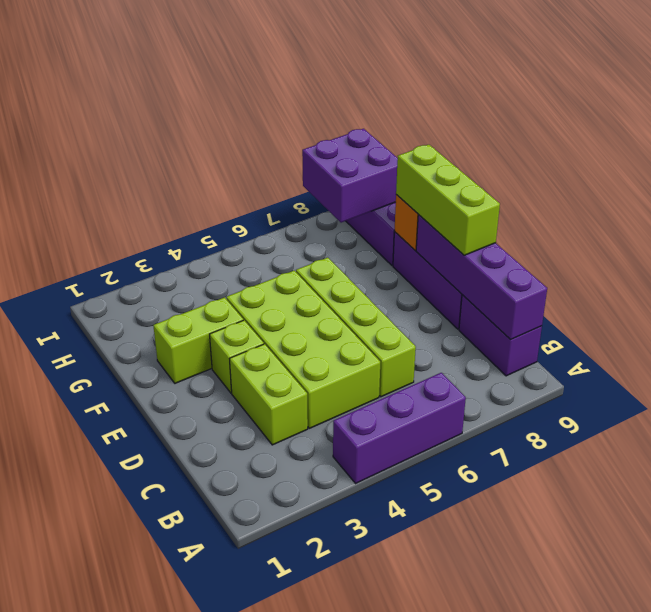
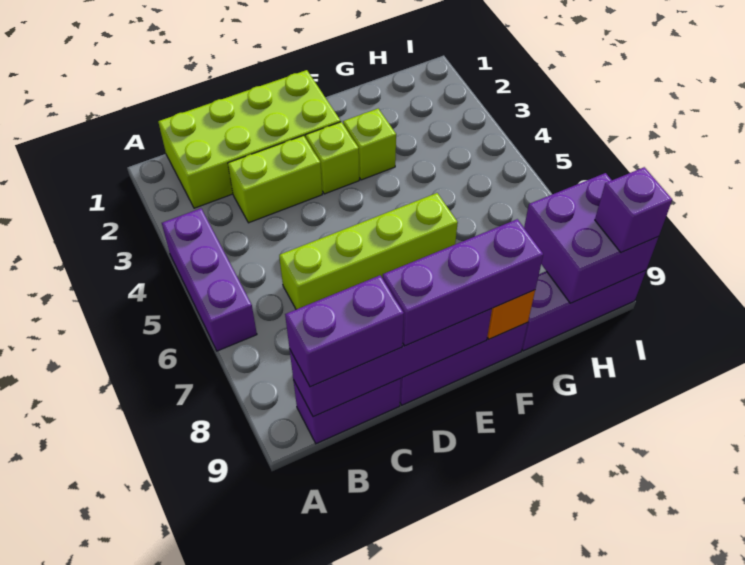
none -> purple brick B9:C9 level 3
lime brick C4:F5 level 1 -> lime brick B1:E2 level 1
lime brick D9:F9 level 3 -> purple brick D9:F9 level 3
lime brick F2:F3 level 1 -> lime brick F3 level 1
none -> purple brick I9 level 3

